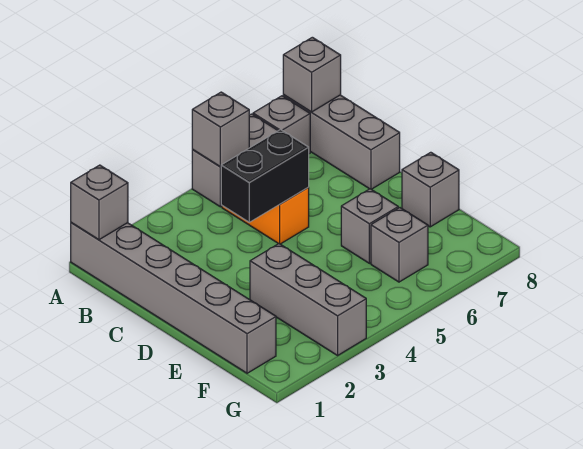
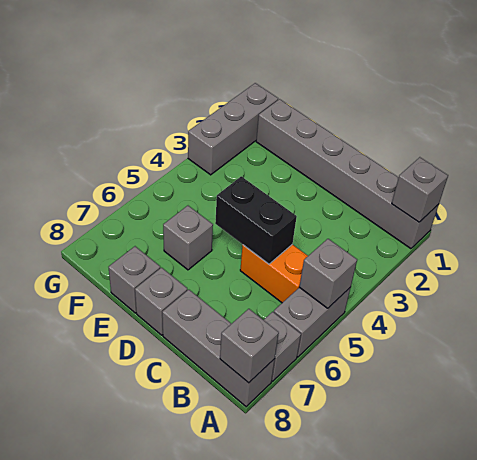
black brick C4:C5 level 2 -> black brick C5:D5 level 2
grey brick E3:G3 level 1 -> grey brick G1:G3 level 1
grey brick F6 level 1 -> grey brick D8 level 1

